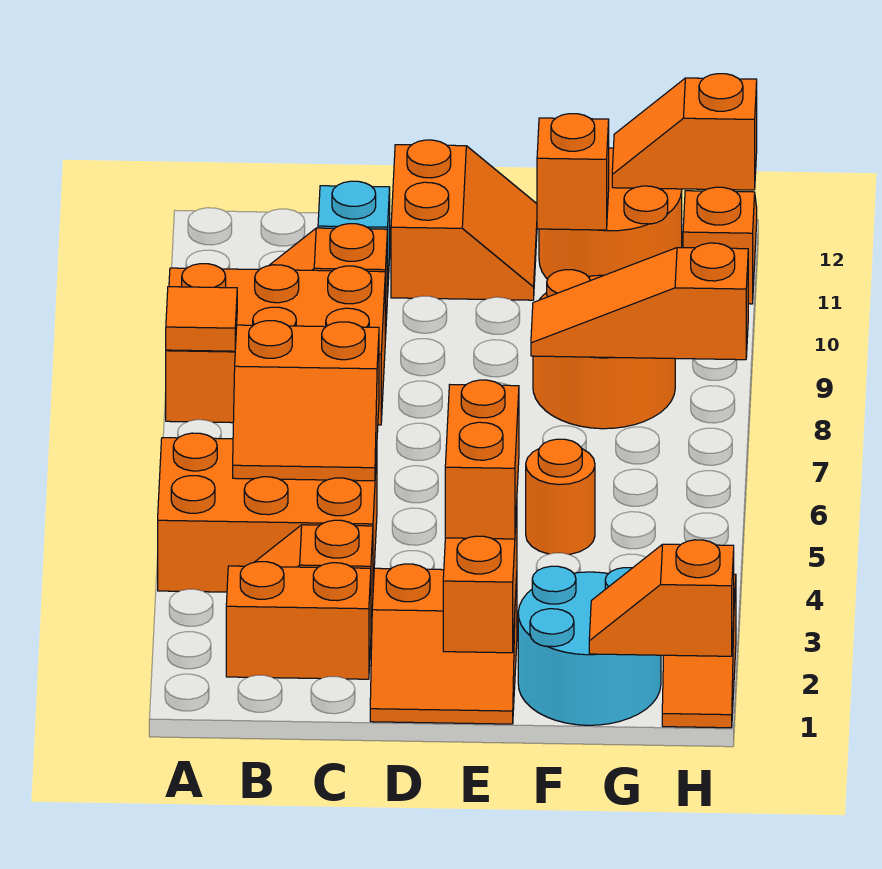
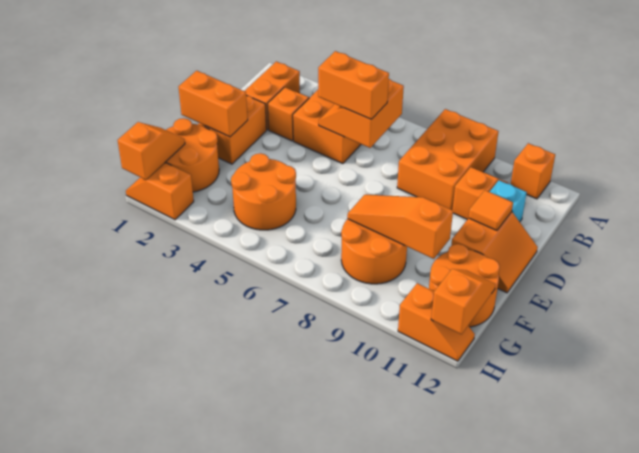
orange tile A8 level 2 -> orange tile D11 level 2
orange slope D11:E12 level 1 top D -> orange slope D11:E12 level 1 top 11
orange brick E2:E3 level 3 -> orange brick C5:C6 level 3
cyan round brick F1:G2 level 1 -> orange round brick F1:G2 level 1
orange round brick F5 level 1 -> orange round brick F4:G5 level 1
orange slope F8:H8 level 2 top H -> orange slope F8:F10 level 2 top 10
orange brick F11 level 2 -> orange brick A11 level 1

